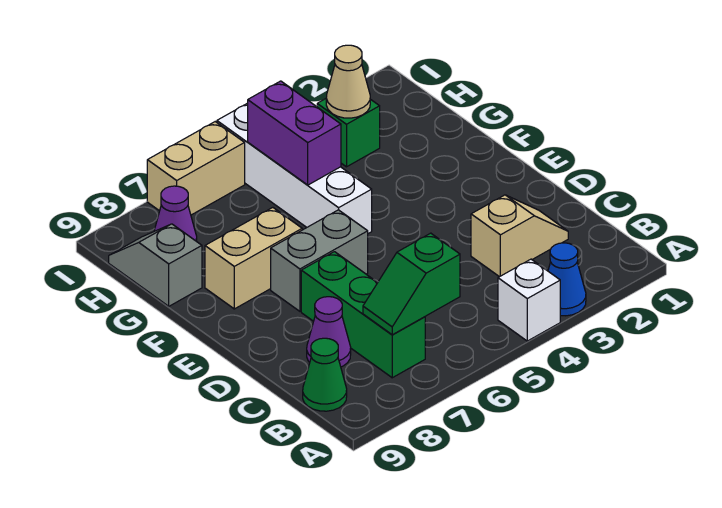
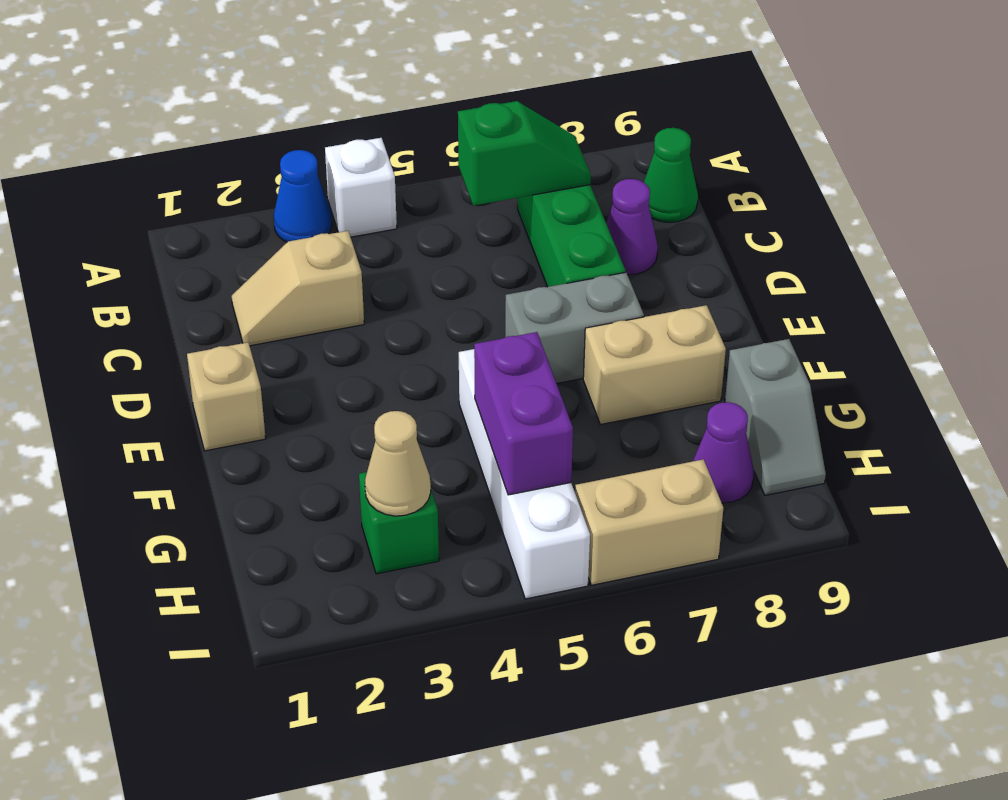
none -> tan brick E1 level 1

